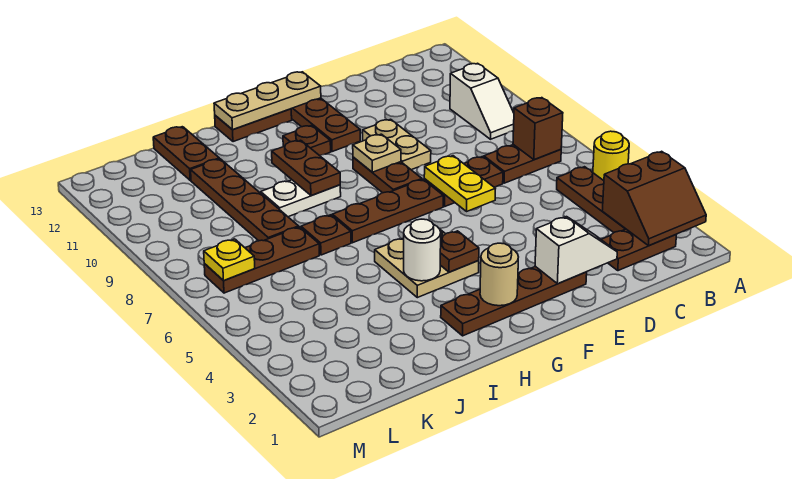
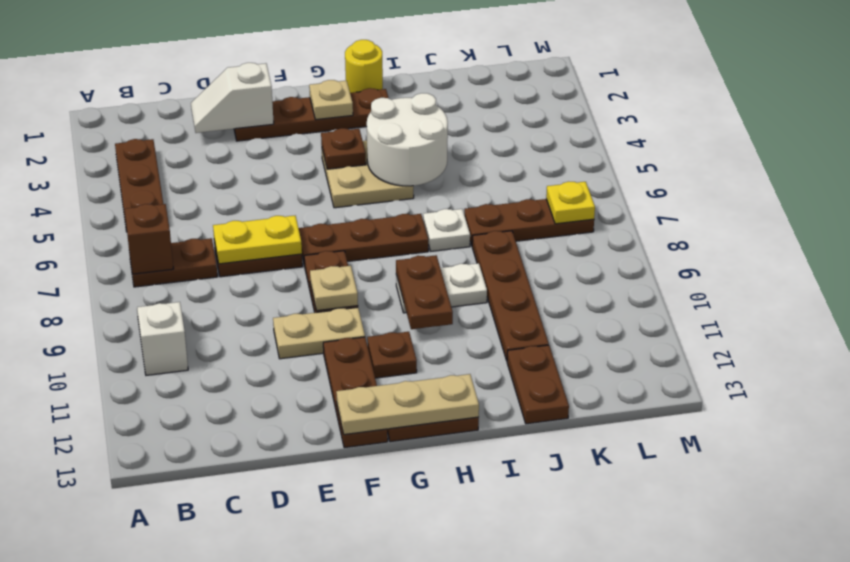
brown slope A2:B3 level 2 top 3 -> none
yellow round brick A5 level 1 -> yellow round brick H1 level 1
brown plate B2:C2 level 1 -> none
yellow plate E6:E7 level 2 -> yellow plate D7:E7 level 2
tan plate E9:E10 level 1 -> tan plate E10:F10 level 1
tan round brick G2 level 2 -> tan plate G2 level 2
white round brick H4 level 2 -> white round brick H4:I5 level 2
brown plate I7 level 1 -> white plate I7 level 1

